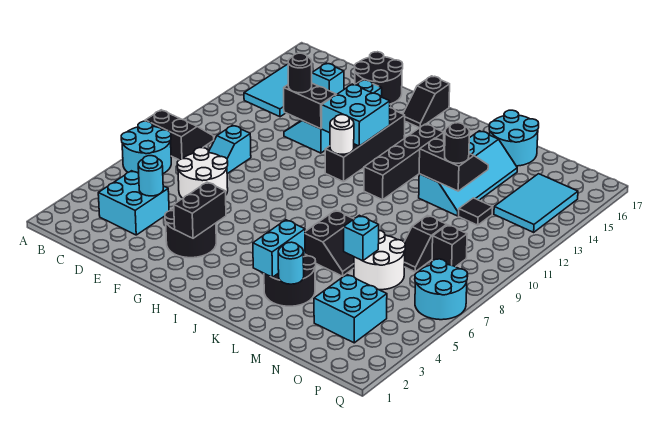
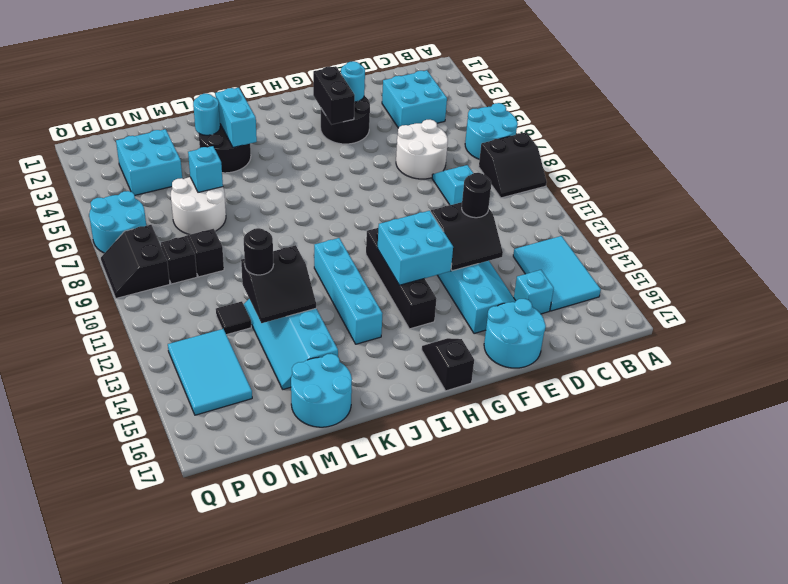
cyan round brick D4 level 2 -> cyan round brick F3 level 2
black round brick E16:F17 level 1 -> cyan round brick E16:F17 level 1
white round brick H11 level 2 -> none
black brick J11:J14 level 1 -> cyan brick J11:J14 level 1
black slope K6:L7 level 1 top K -> black slope P8:Q9 level 1 top P

